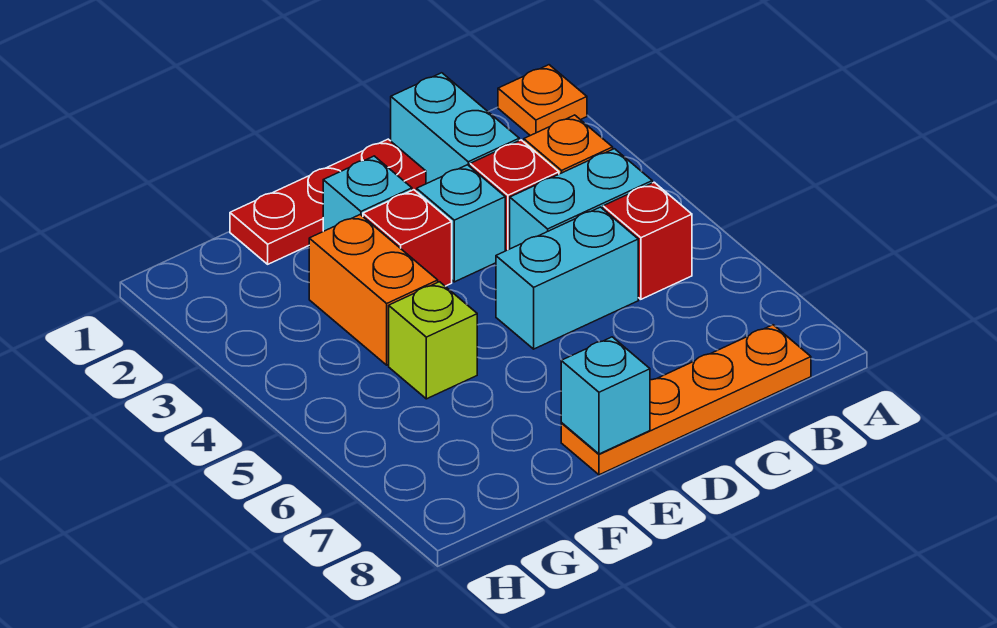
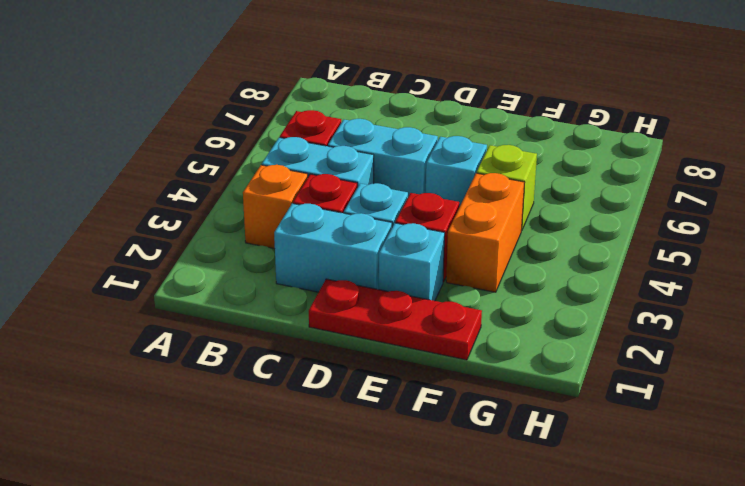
orange plate A1 level 1 -> none
orange plate B8:E8 level 1 -> none
cyan brick C1:C2 level 1 -> cyan brick C2:D2 level 1
cyan brick E8 level 2 -> cyan brick E5 level 1

